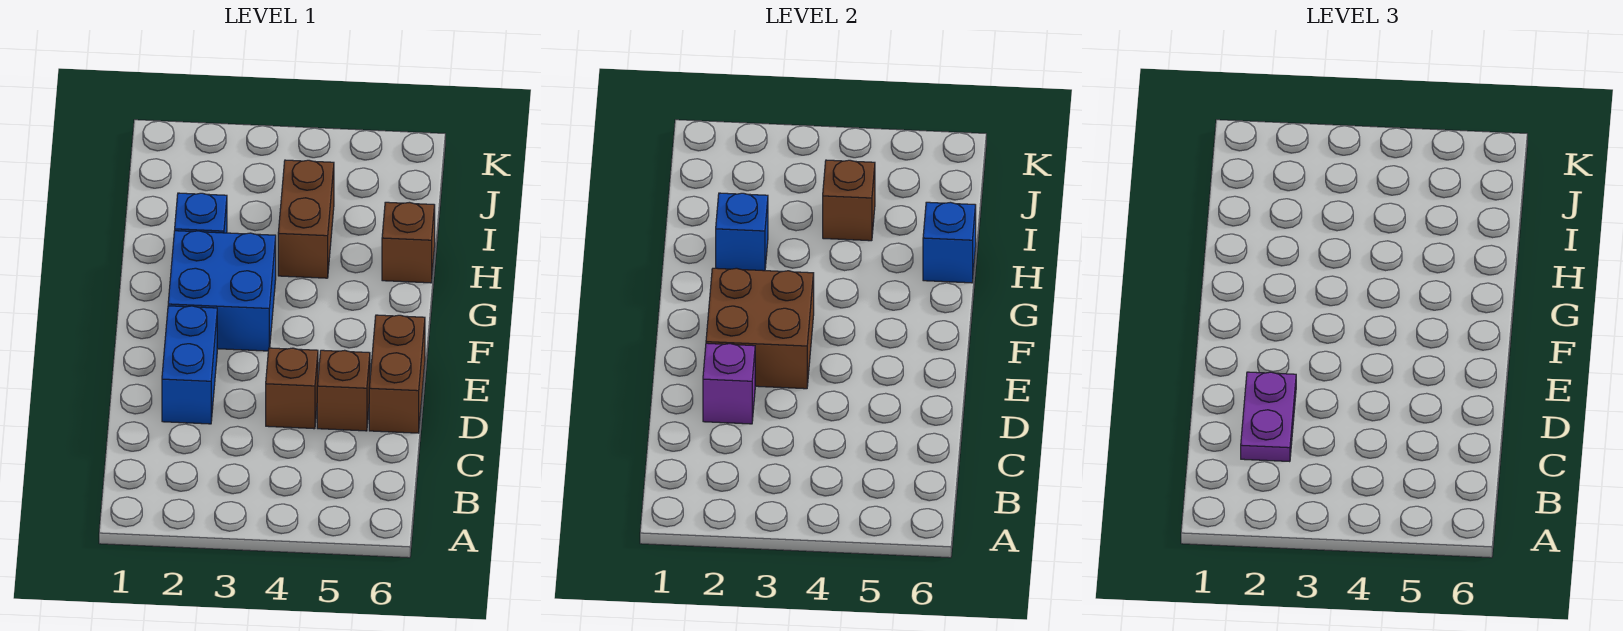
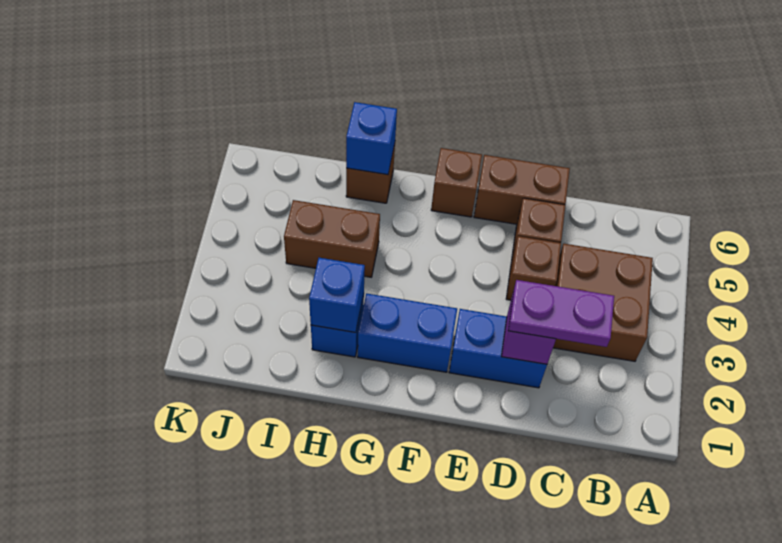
brown brick E2:F3 level 2 -> brown brick B3:C4 level 1
blue brick F2:G3 level 1 -> blue brick F2:G2 level 1
brown brick I4 level 2 -> brown brick F6 level 1

